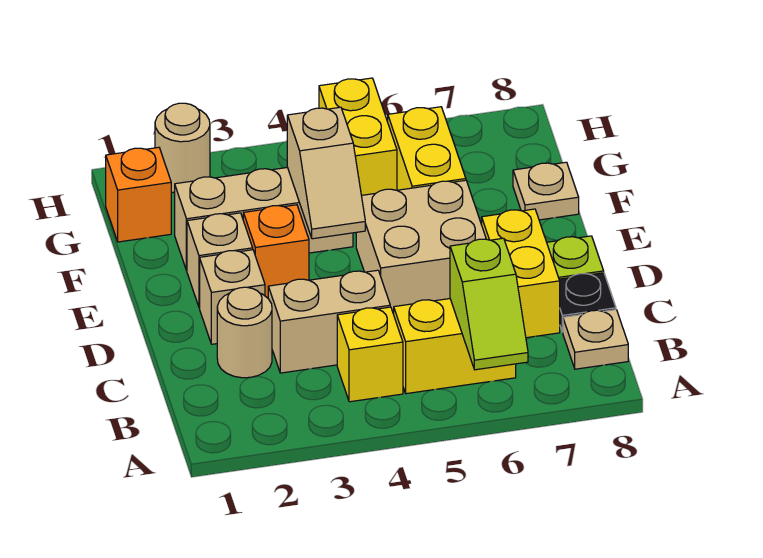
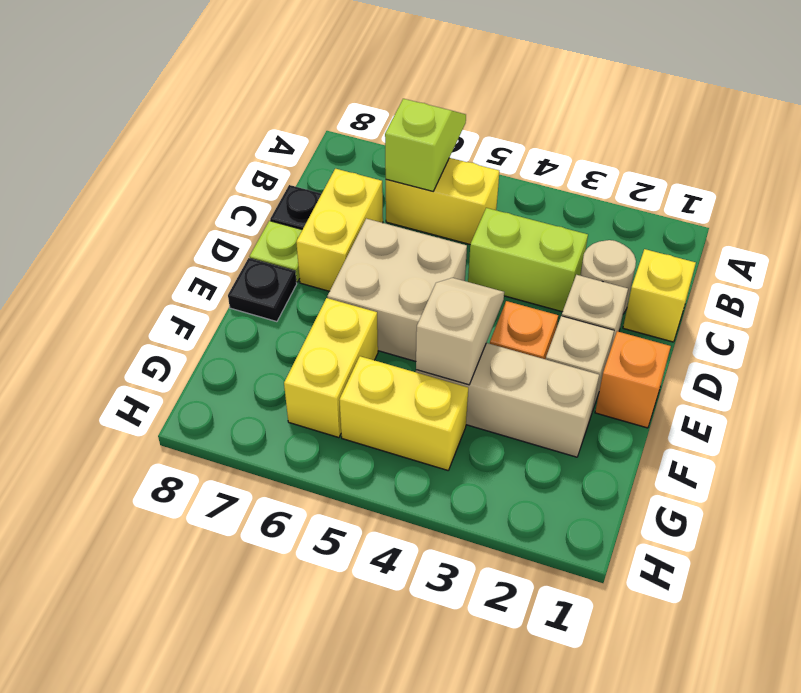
yellow brick B4 level 1 -> yellow brick C1 level 1
tan plate B8 level 1 -> none
tan brick C3:C4 level 1 -> lime brick C3:C4 level 1
none -> black plate E8 level 1
tan plate F8 level 1 -> none
orange brick G1 level 1 -> orange brick E1 level 1
yellow brick G5:H5 level 1 -> yellow brick G4:G5 level 1
tan round brick H2 level 1 -> none

